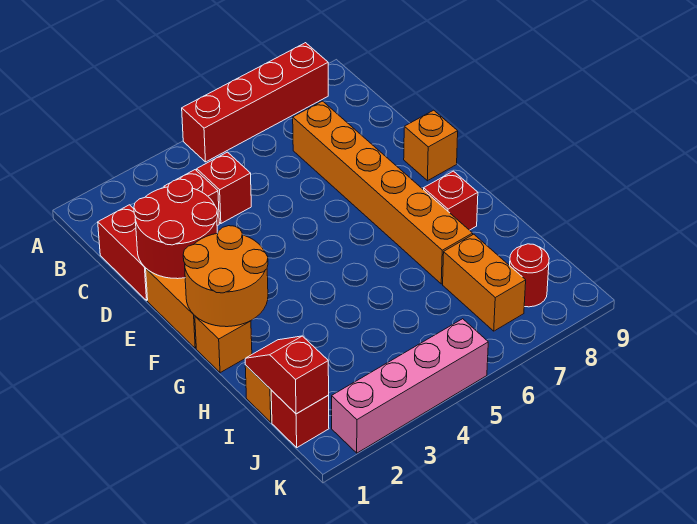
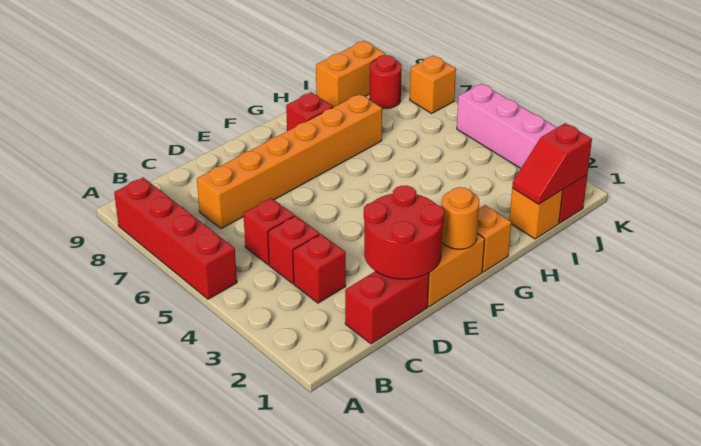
none -> red brick C5 level 1
orange brick E9 level 1 -> orange brick K7 level 1
orange round brick F1:G2 level 2 -> orange round brick F1 level 2
orange brick I7:J7 level 1 -> orange brick I9:J9 level 1

